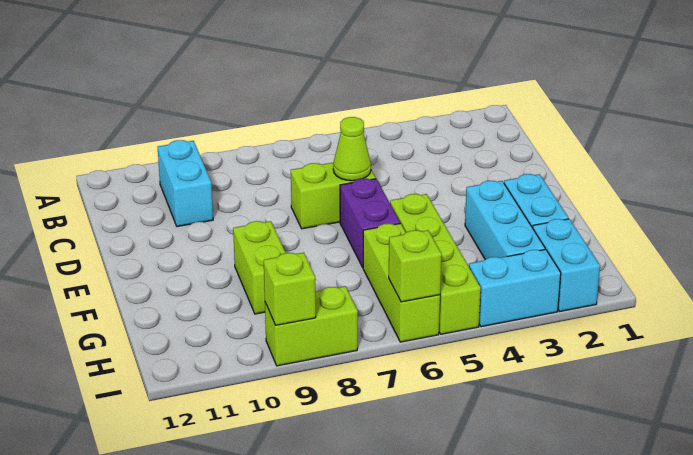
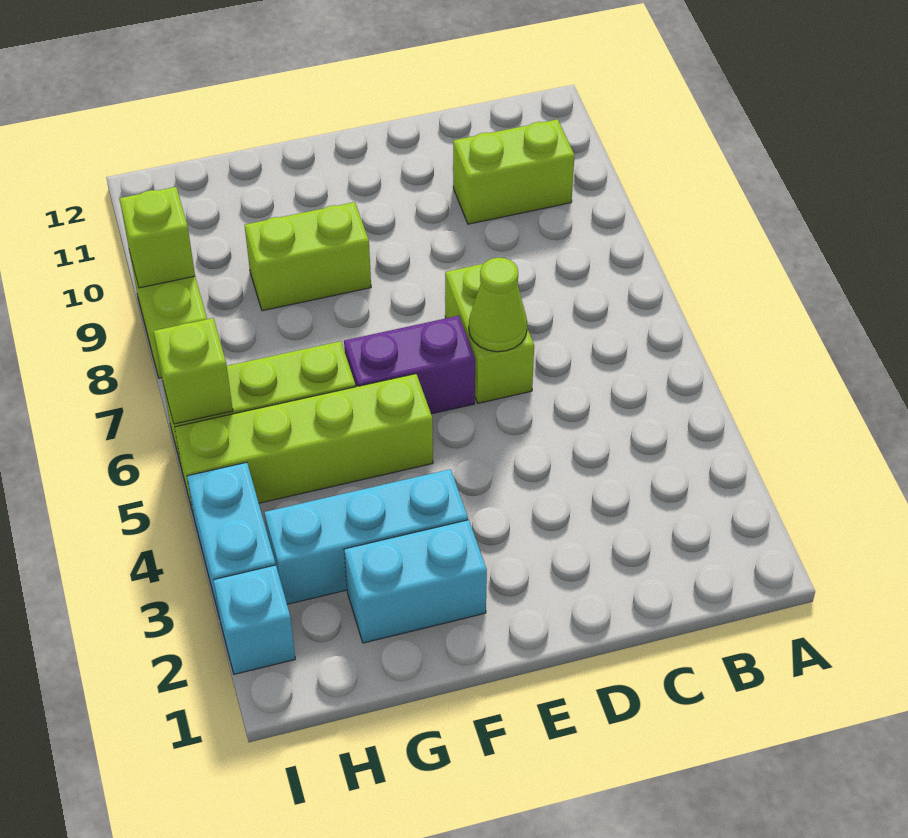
cyan brick B10:C10 level 1 -> lime brick B10:C10 level 1
cyan brick H2:I2 level 1 -> cyan brick I2 level 1

